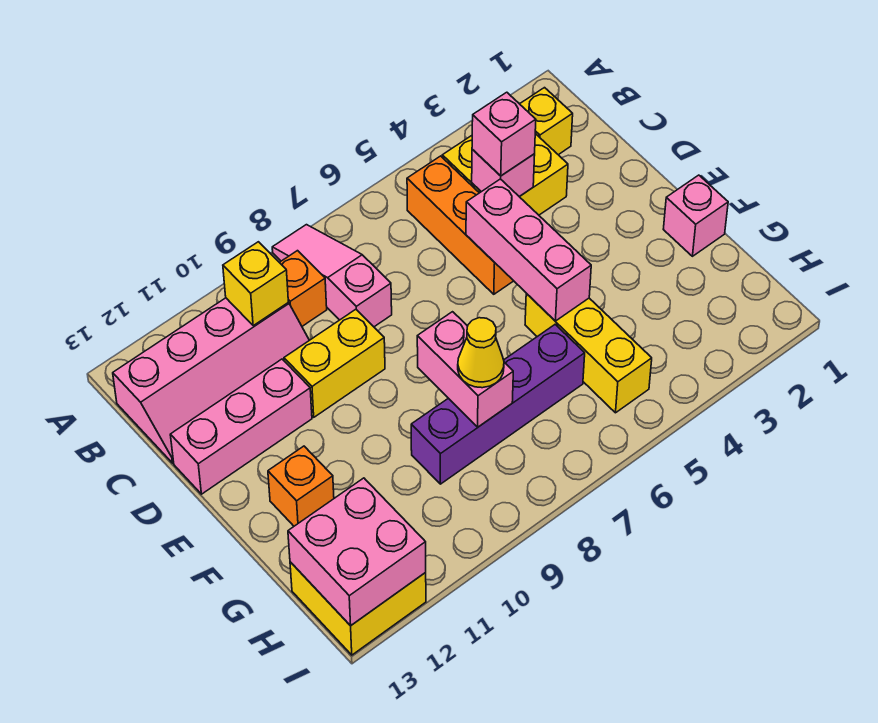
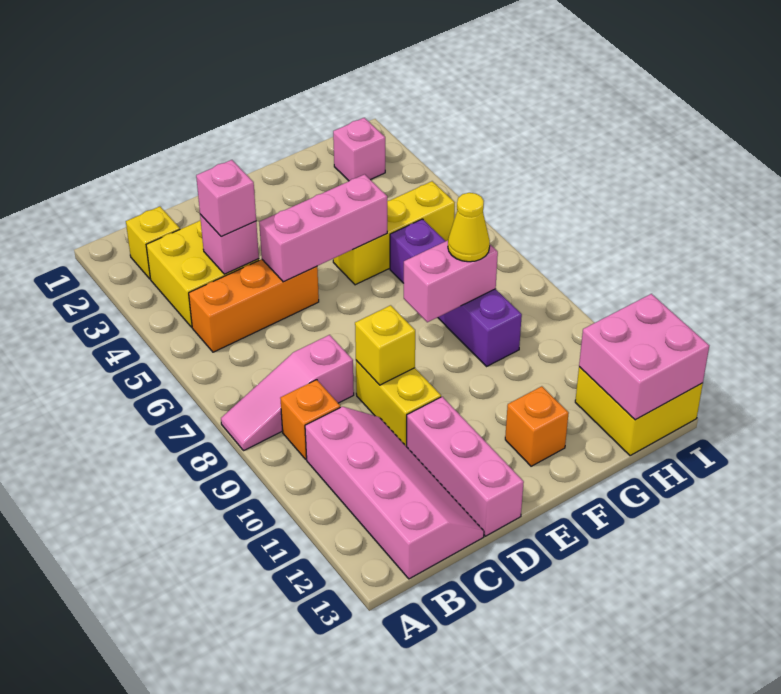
yellow brick B10 level 2 -> yellow brick D9 level 2
pink brick F1 level 1 -> pink brick H2 level 1

